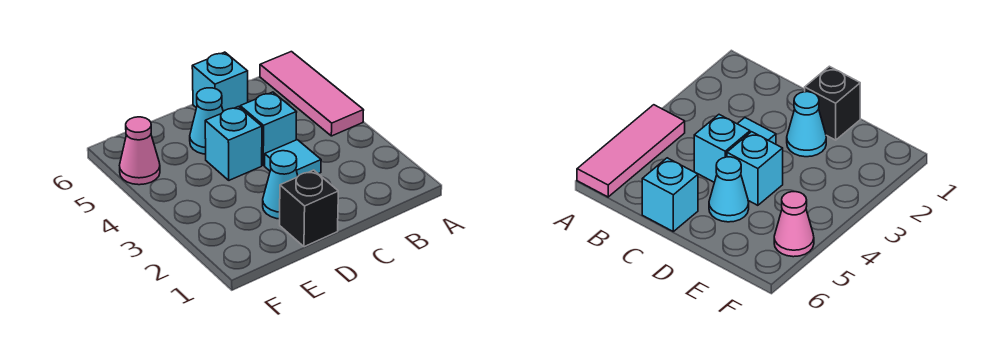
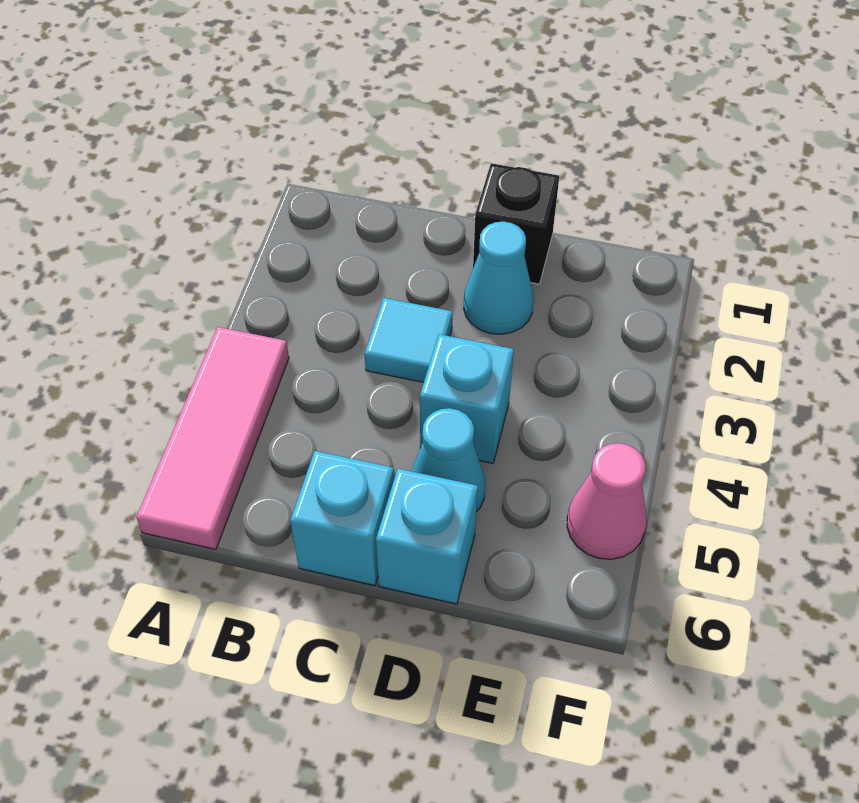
cyan brick C4 level 1 -> cyan brick D6 level 1

